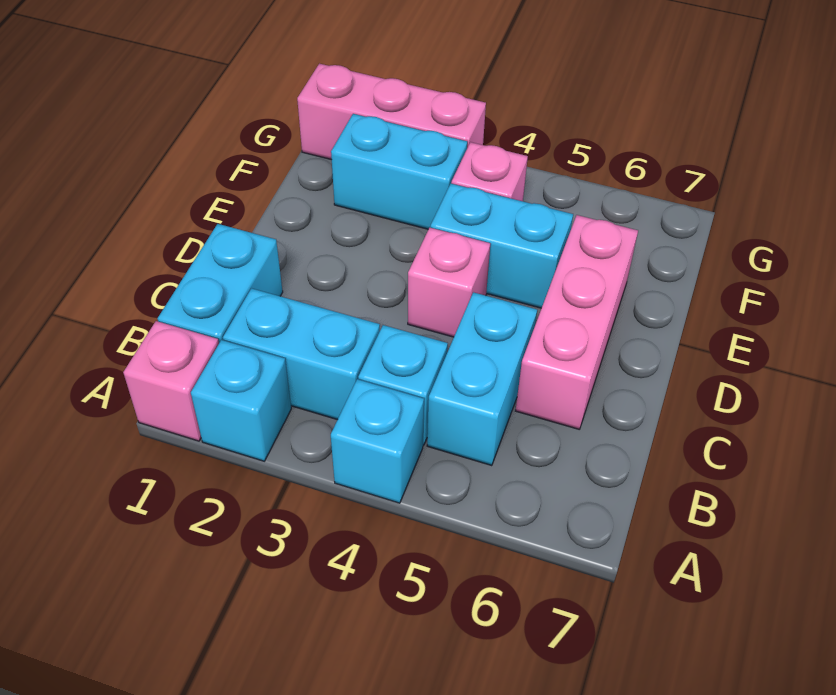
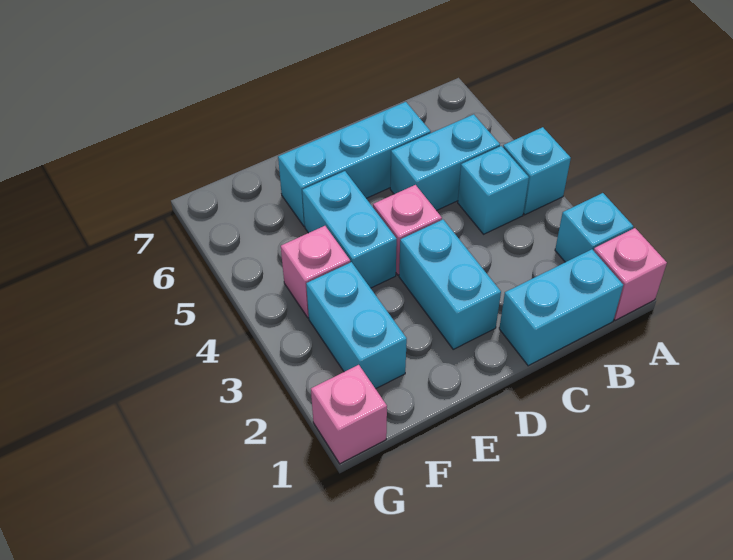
cyan brick B2:B3 level 1 -> cyan brick D2:D3 level 1
pink brick C6:E6 level 1 -> cyan brick C6:E6 level 1
pink brick G1:G3 level 1 -> pink brick G1 level 1

